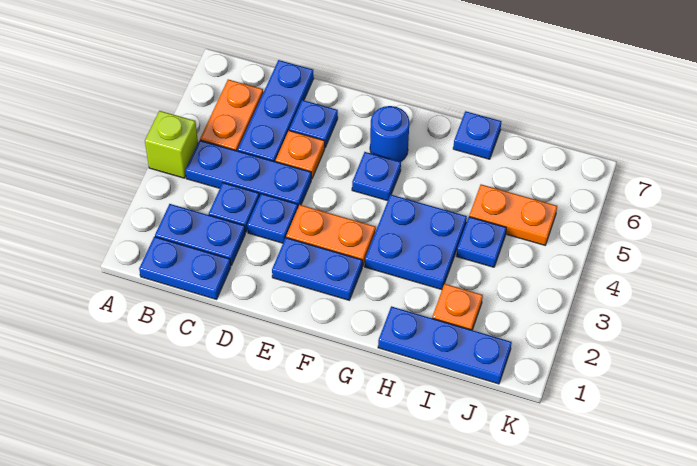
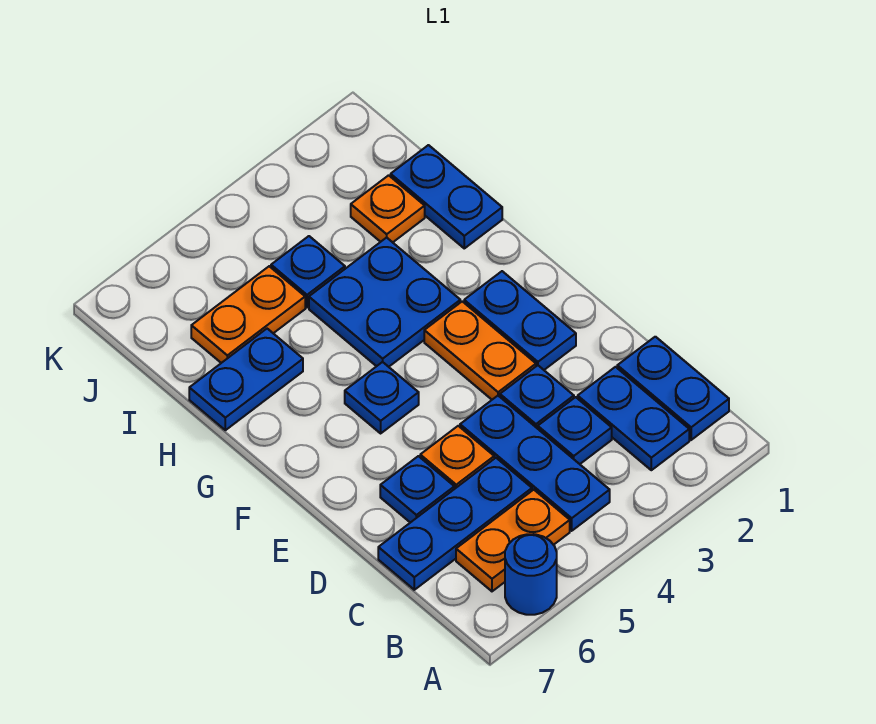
lime brick A4 level 1 -> none
blue round brick F6 level 1 -> blue round brick A6 level 1
blue plate H1:J1 level 1 -> blue plate H1:I1 level 1
blue plate H7 level 1 -> blue plate H6:H7 level 1
orange plate I5:J5 level 1 -> orange plate I5:I6 level 1

